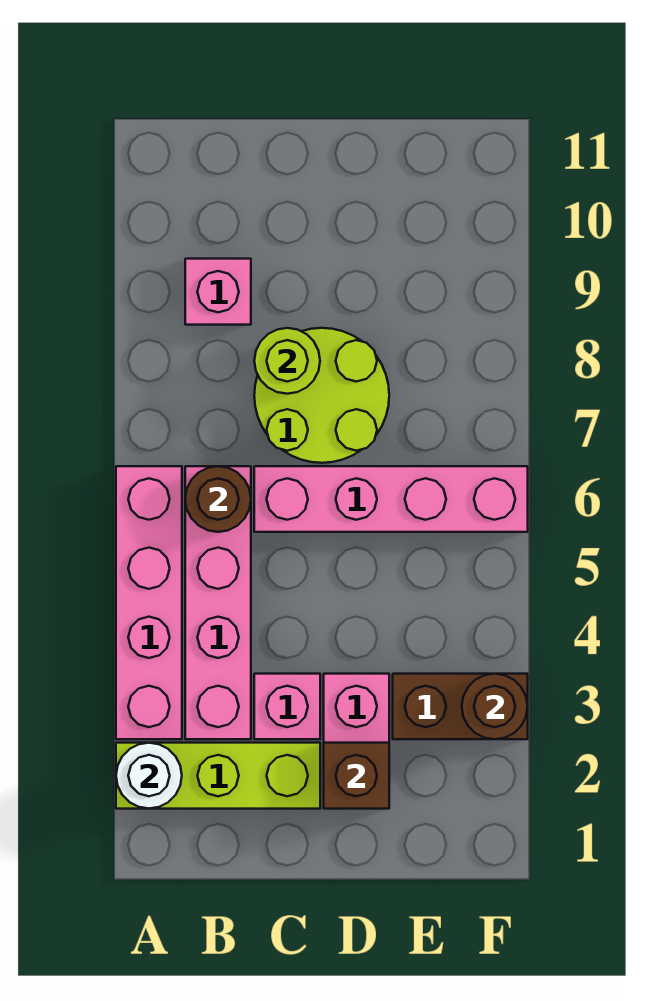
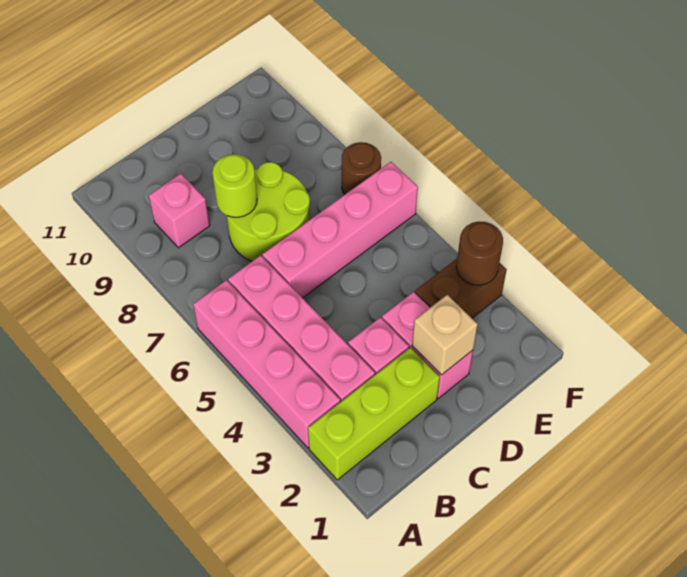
white round brick A2 level 2 -> none
brown round brick B6 level 2 -> brown round brick F7 level 1
brown brick D2 level 2 -> tan brick D2 level 2

